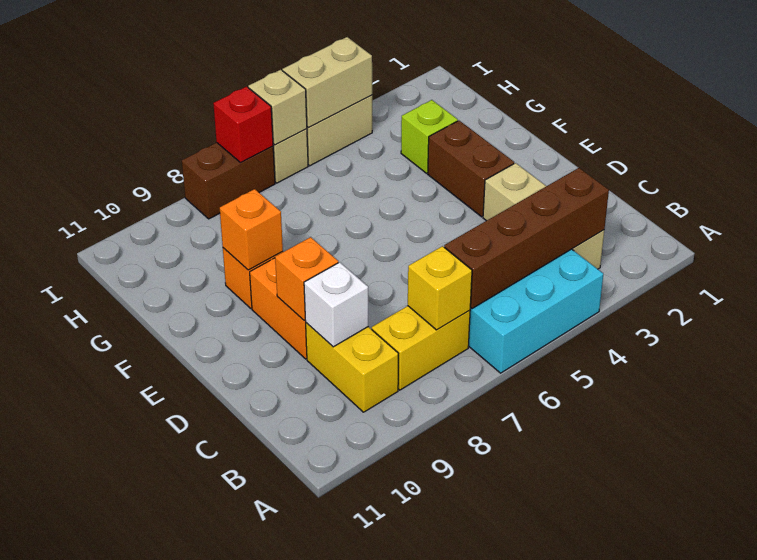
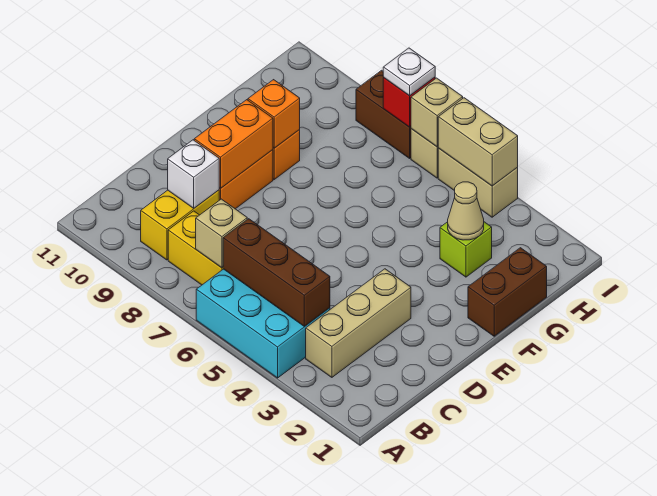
brown brick B3:B6 level 2 -> brown brick B4:B6 level 2
yellow brick B7 level 2 -> tan brick B7 level 2
orange brick D9 level 2 -> orange brick D9:E9 level 2
brown brick E3:F3 level 1 -> brown brick F1:G1 level 1
none -> tan cone G3 level 2
none -> white plate I7 level 3

